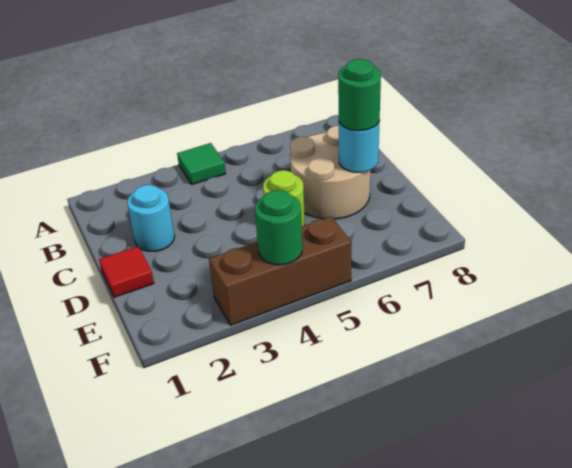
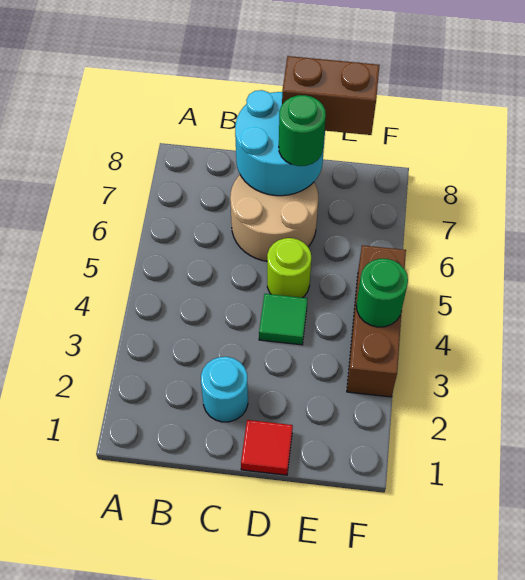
green tile A4 level 1 -> green tile D4 level 1
cyan round brick D7 level 2 -> cyan round brick C7:D8 level 2
none -> brown brick D8:E8 level 3

